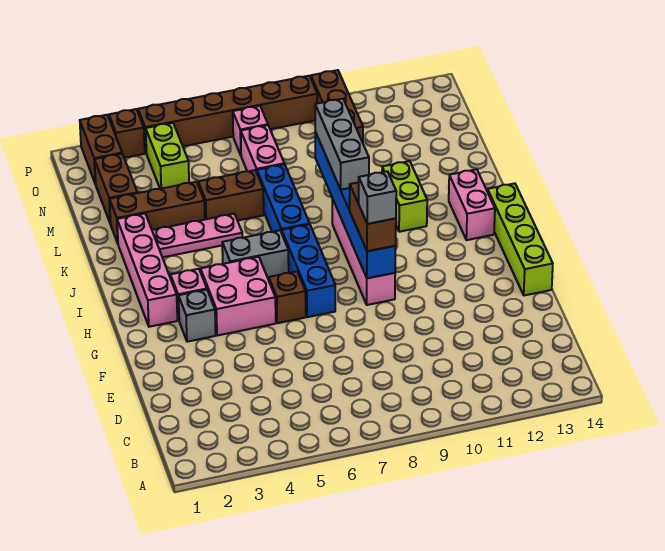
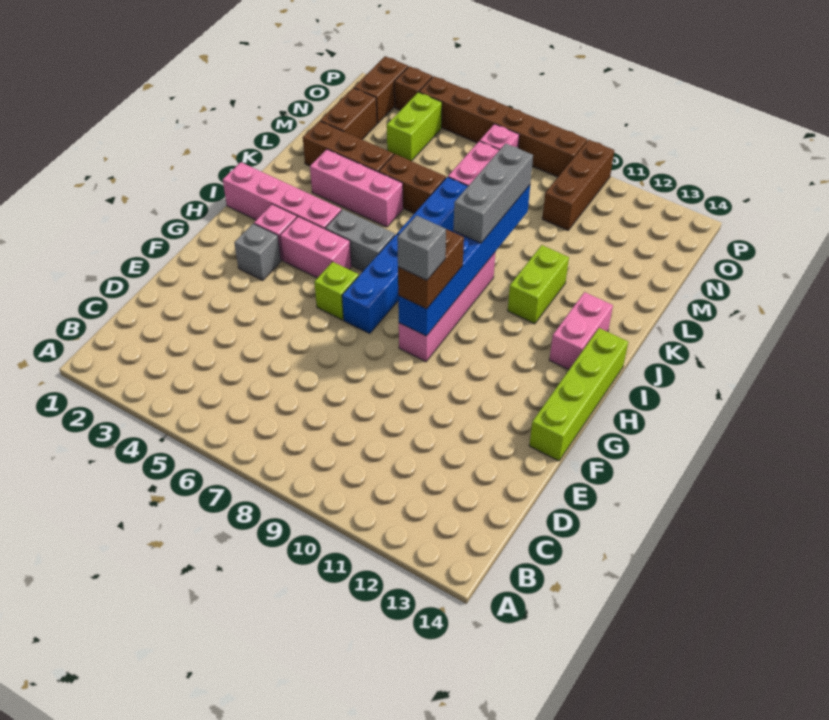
pink brick G4:H5 level 1 -> pink brick H4:H5 level 1
brown brick G6 level 1 -> lime brick G6 level 1
pink brick H2:K2 level 1 -> pink brick I1:I4 level 1
pink plate K3:K5 level 1 -> pink brick K3:K5 level 1

